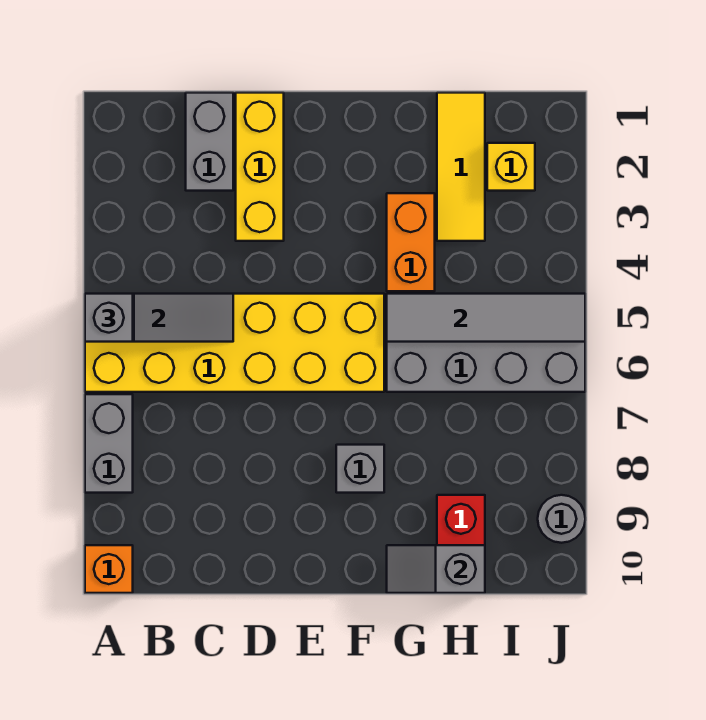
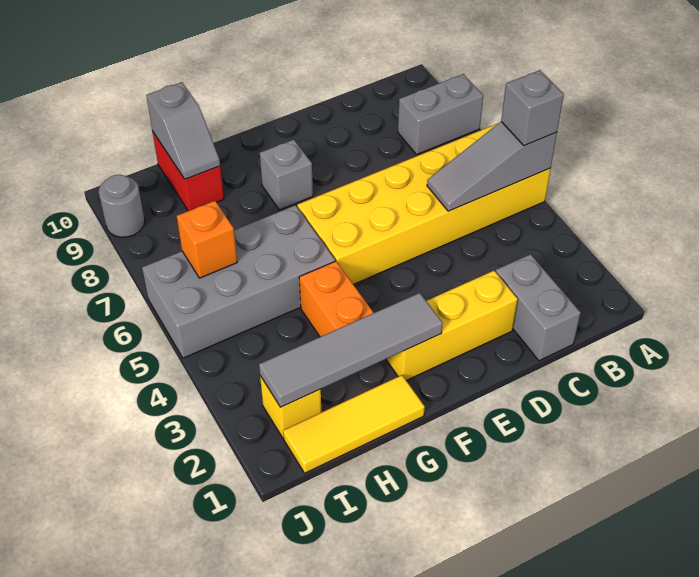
grey brick A7:A8 level 1 -> grey brick A8:B8 level 1
orange brick A10 level 1 -> orange brick I6 level 2
yellow brick D1:D3 level 1 -> yellow brick D2:F2 level 1
grey tile G5:J5 level 2 -> grey tile F2:I2 level 2
grey slope G10:H10 level 2 top H -> grey slope H9:H10 level 2 top 10
yellow tile H1:H3 level 1 -> yellow tile G1:I1 level 1

